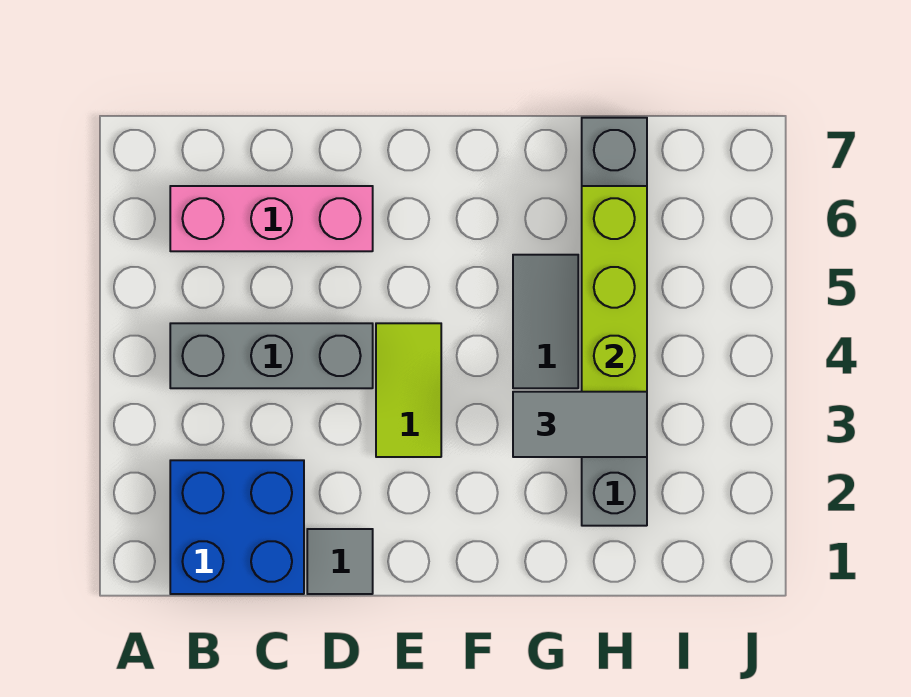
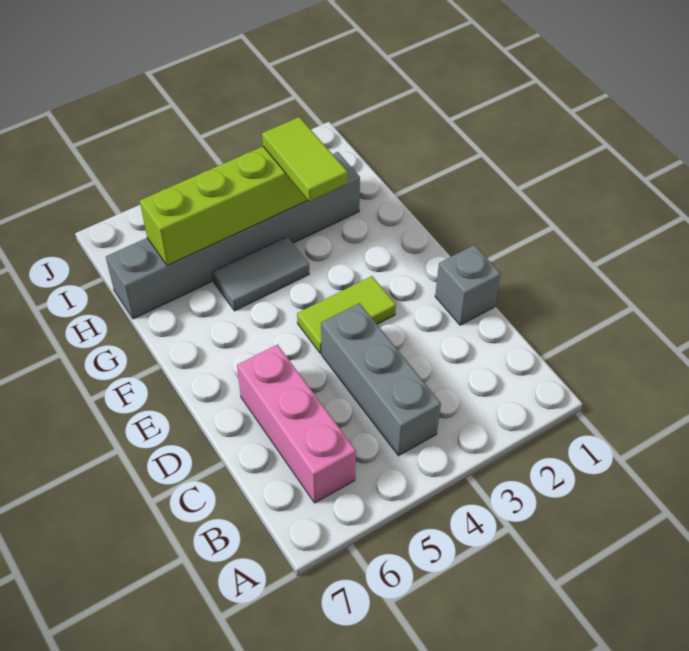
blue brick B1:C2 level 1 -> none
grey tile D1 level 1 -> grey brick D1 level 1
grey tile G3:H3 level 3 -> lime tile G3:H3 level 3

